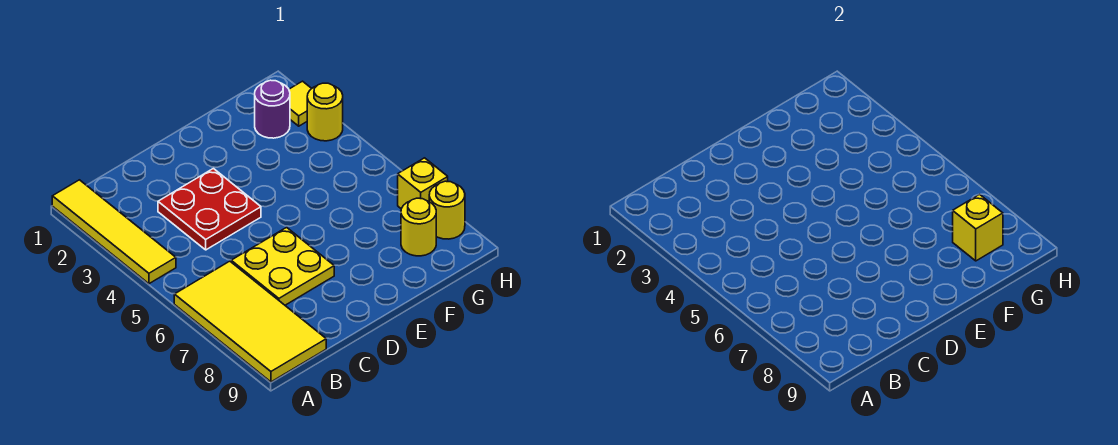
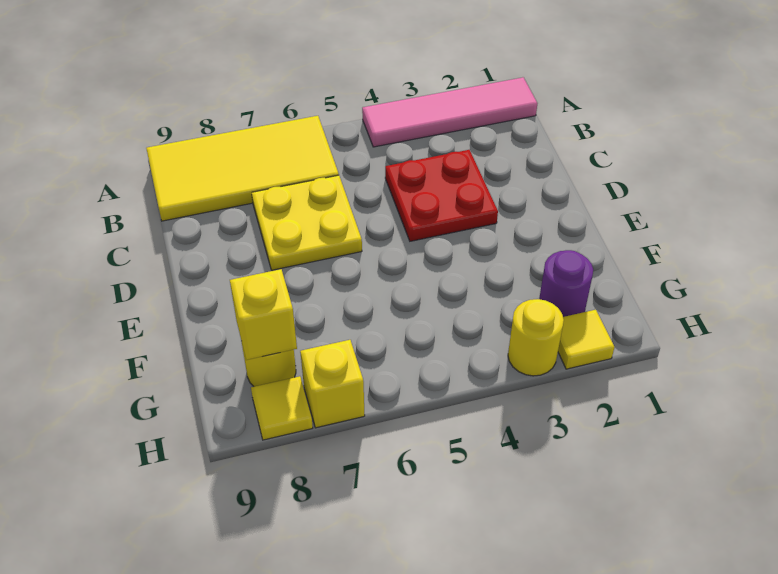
yellow tile A1:A4 level 1 -> pink tile A1:A4 level 1
yellow round brick H8 level 1 -> yellow tile H8 level 1

